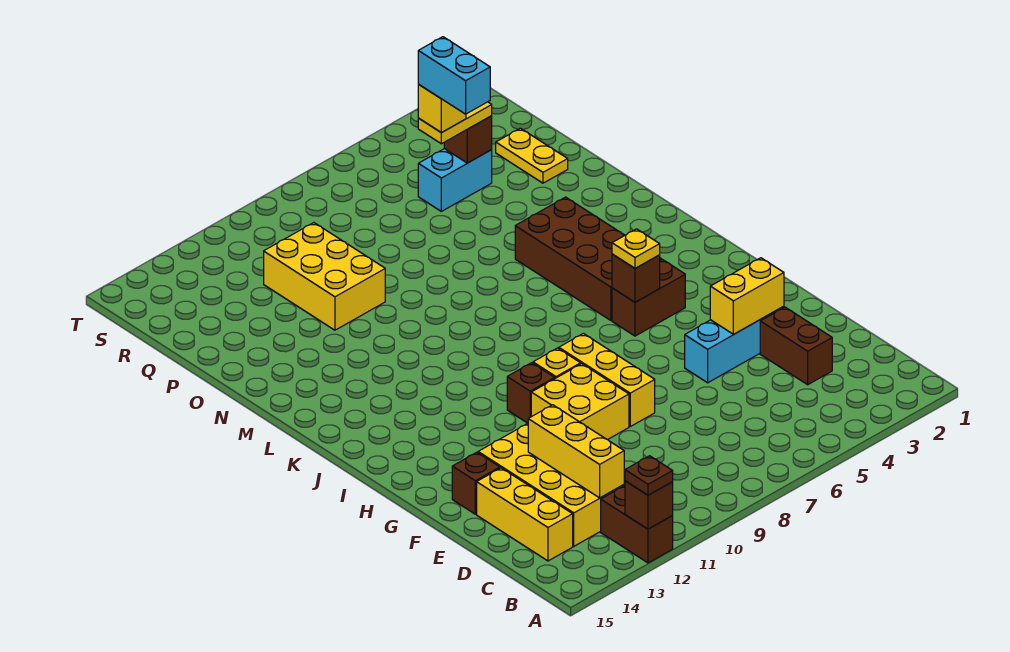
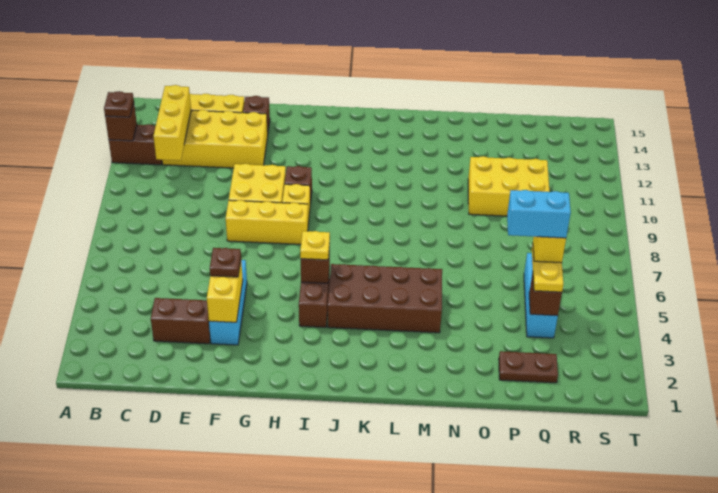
yellow brick C12:E12 level 2 -> yellow brick C11:C13 level 2
none -> brown plate F4 level 3
yellow plate P2:Q2 level 1 -> brown plate P2:Q2 level 1
cyan brick Q4:Q5 level 1 -> cyan brick Q4:Q6 level 1

